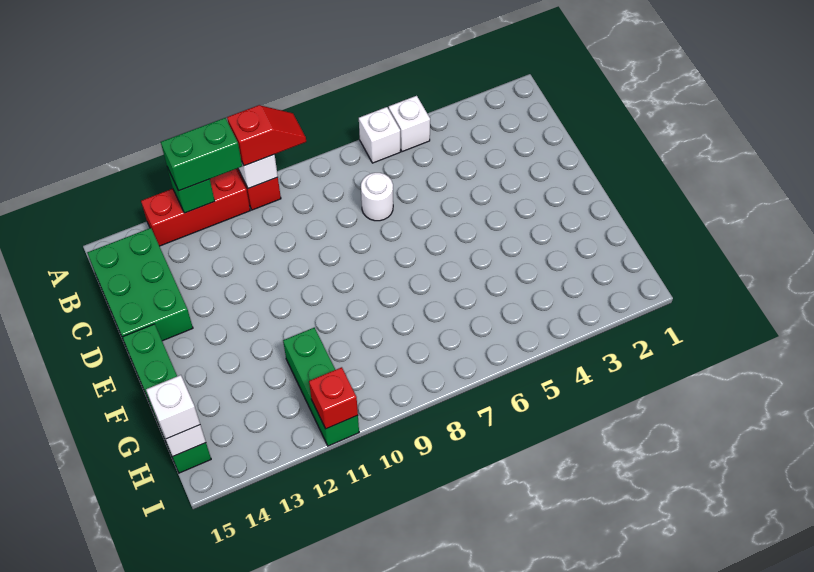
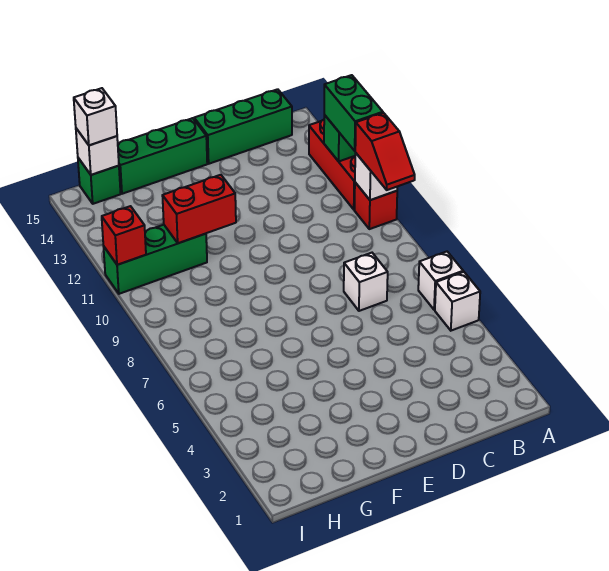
green brick B14:D15 level 1 -> green brick B15:D15 level 1
white round brick C7 level 1 -> white brick C7 level 1
none -> red brick F11:G11 level 2

